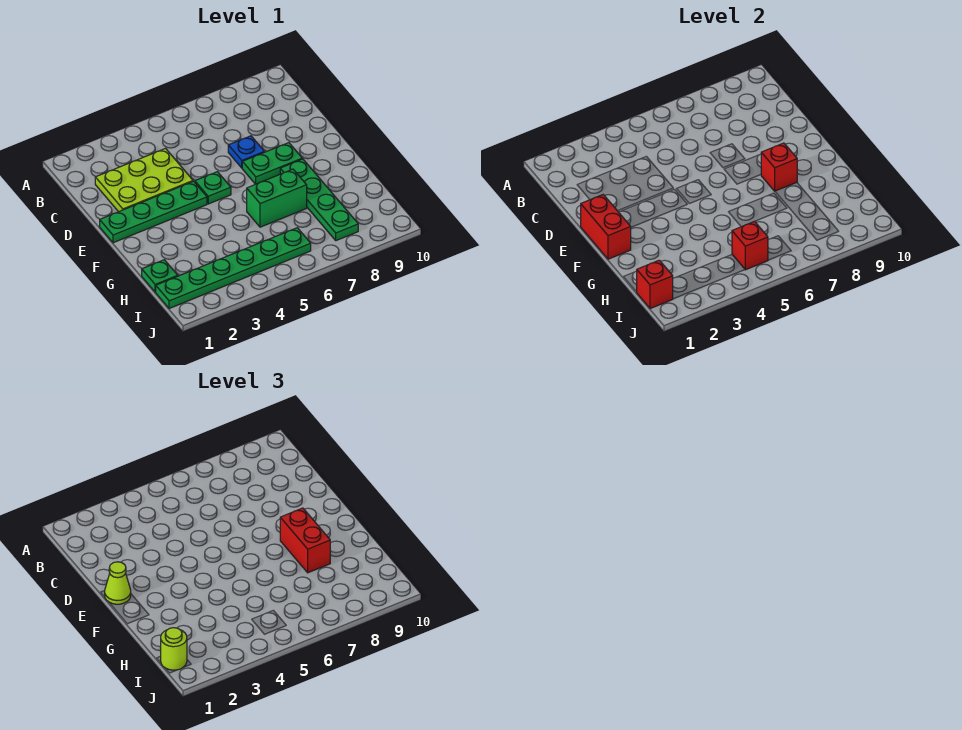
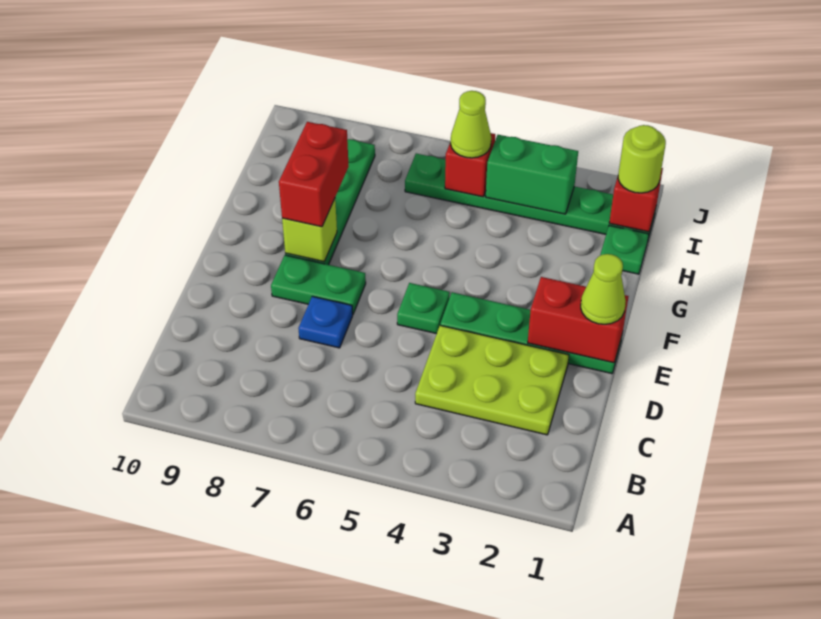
red brick E1:F1 level 2 -> red brick E1:E2 level 2
red brick F8 level 2 -> lime brick F8 level 2
green brick G6:G7 level 1 -> green brick I3:I4 level 2
none -> lime cone I5 level 3

